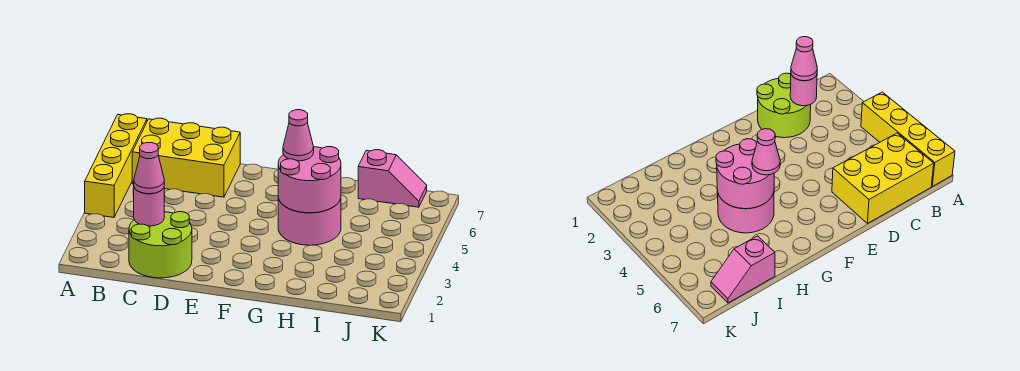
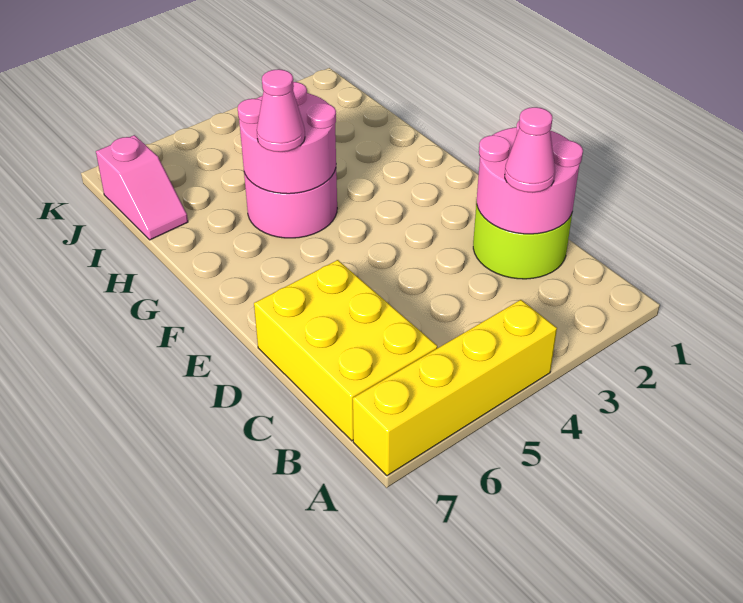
pink round brick C2 level 2 -> pink round brick C1:D2 level 2
pink slope I7:J7 level 1 top I -> pink slope I7:J7 level 1 top J

